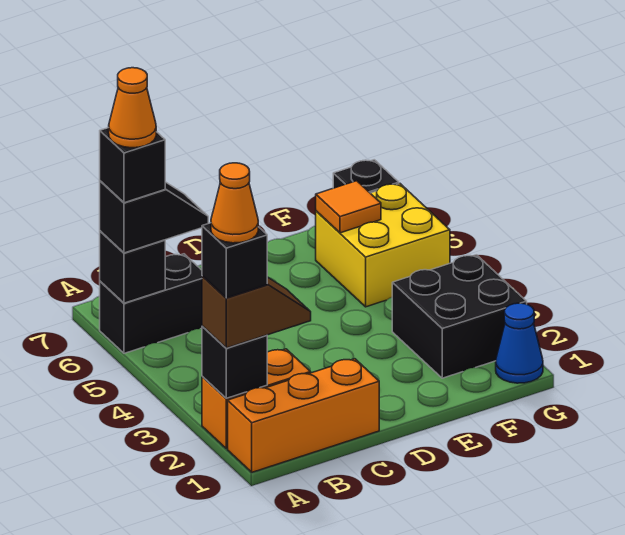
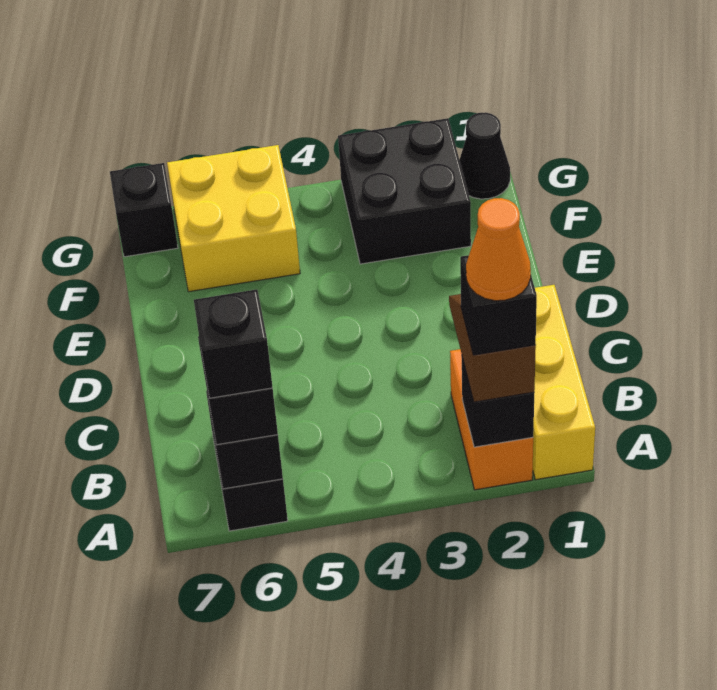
orange brick A1:C1 level 1 -> yellow brick A1:C1 level 1
orange cone A6 level 5 -> none
orange tile F6 level 2 -> none
blue cone G1 level 1 -> black cone G1 level 1

